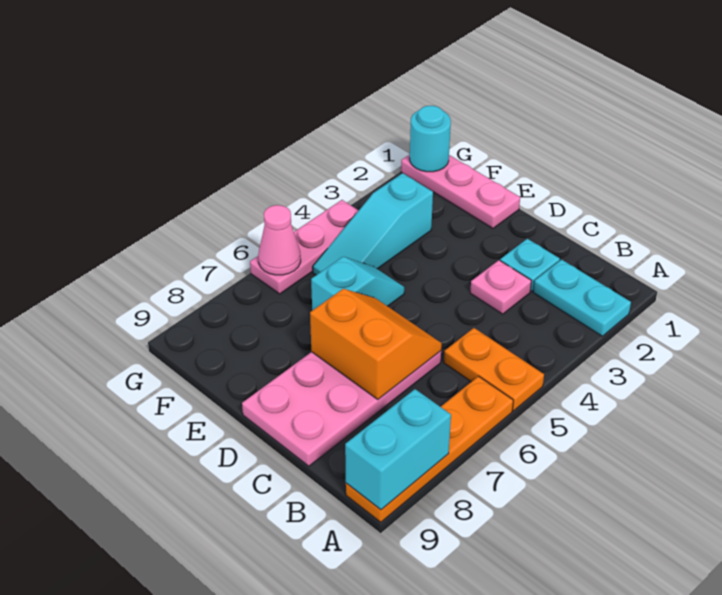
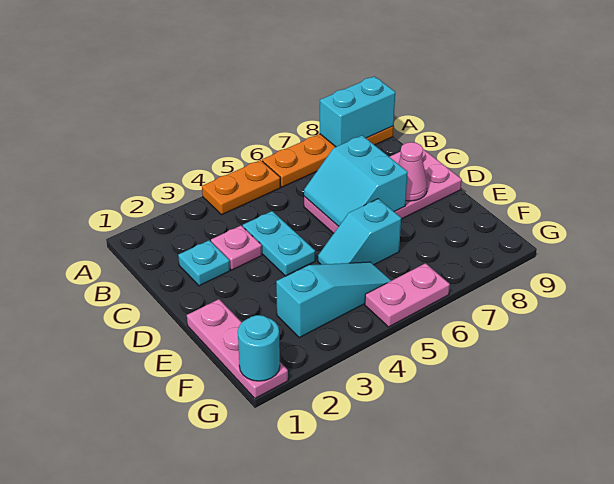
cyan plate A2:B2 level 1 -> cyan plate C4:D4 level 1
orange plate A5:B5 level 1 -> orange plate A4:A5 level 1
orange slope C6:D7 level 2 top 7 -> cyan slope C6:D7 level 2 top 7
pink plate G4:G6 level 1 -> pink plate G5:G6 level 1
pink cone G6 level 2 -> pink cone D8 level 2

